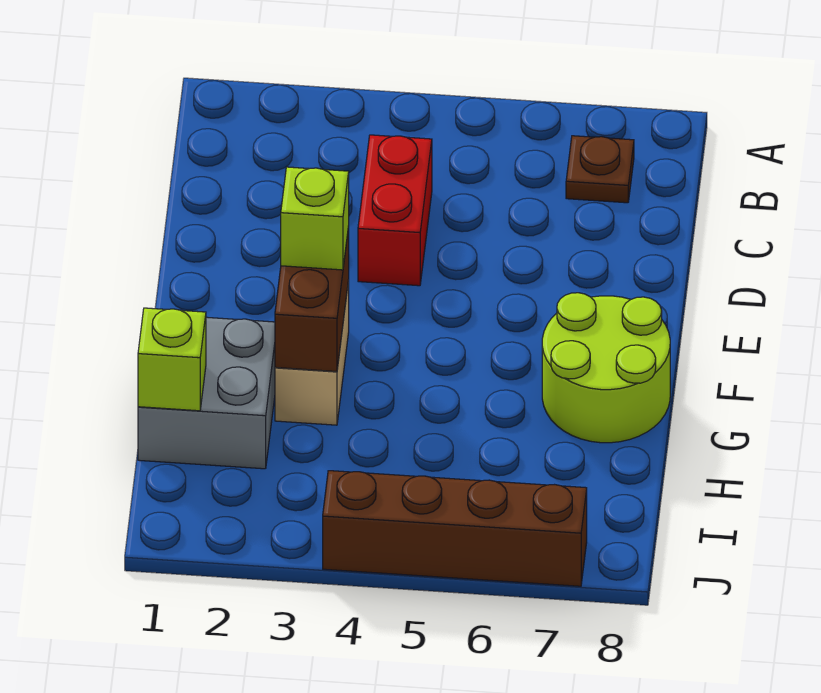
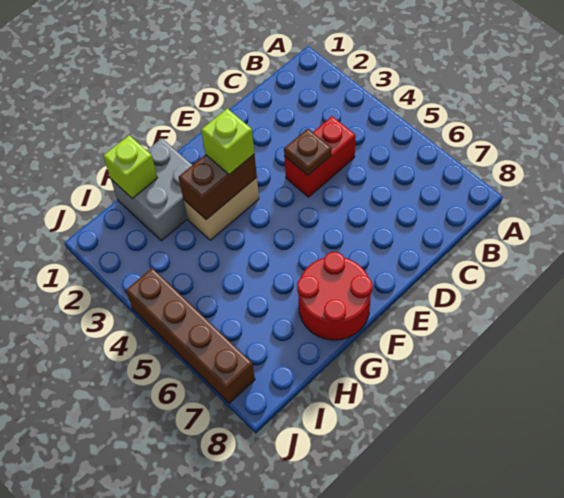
brown plate B7 level 1 -> brown plate D4 level 2
lime round brick F7:G8 level 1 -> red round brick F7:G8 level 1

